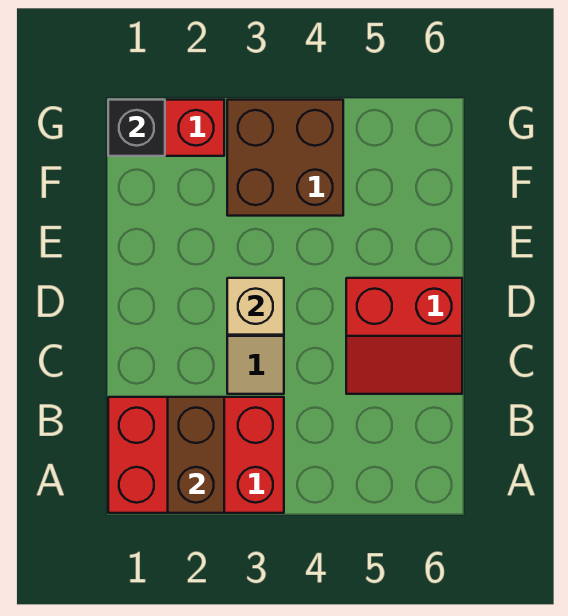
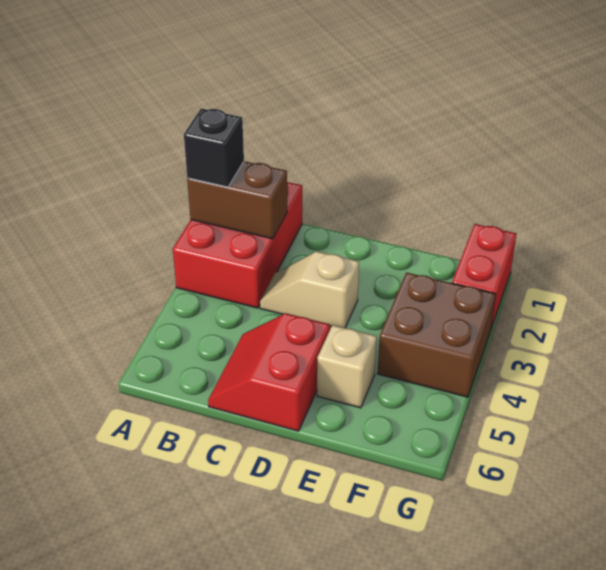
tan brick D3 level 2 -> tan brick E5 level 1
black brick G1 level 2 -> black brick A2 level 3

